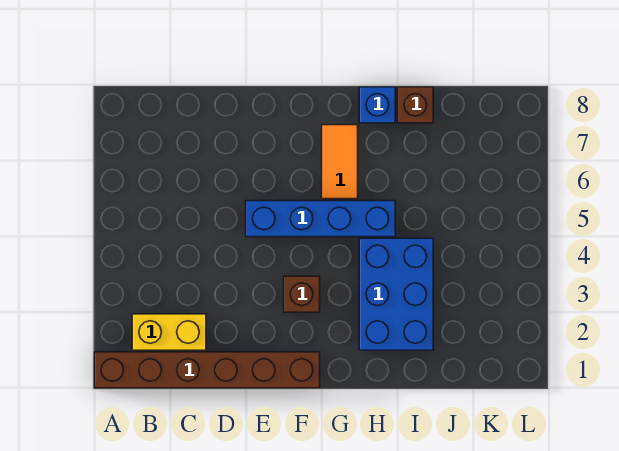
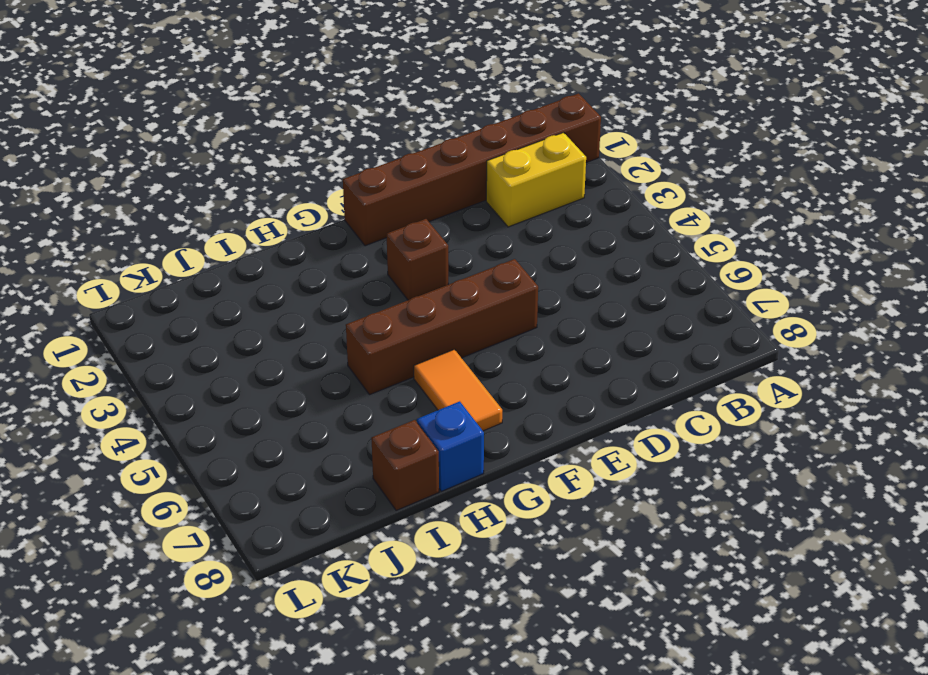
blue brick E5:H5 level 1 -> brown brick E5:H5 level 1
blue brick H2:I4 level 1 -> none

